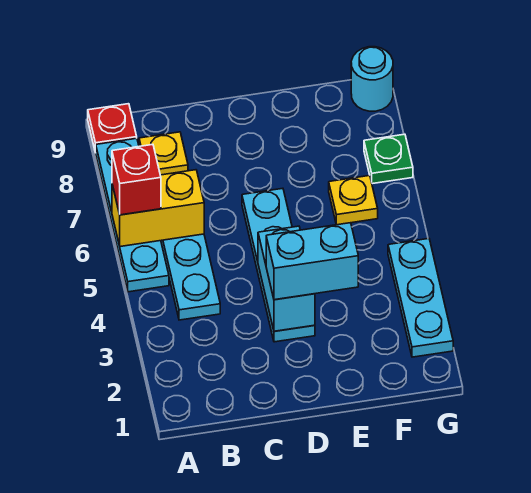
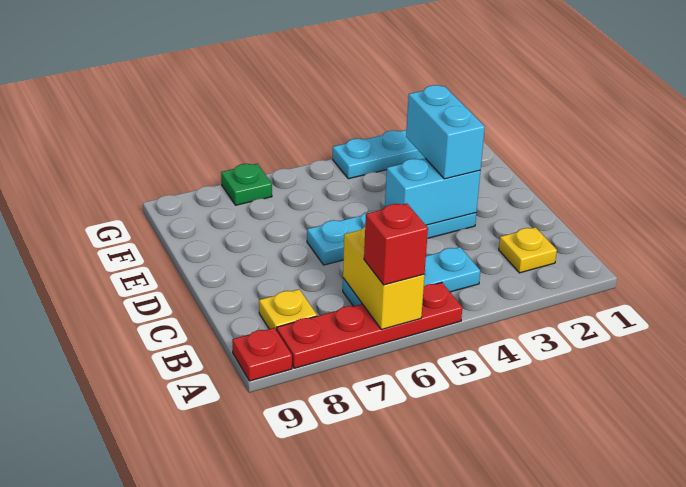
cyan plate A5:A8 level 1 -> red plate A5:A8 level 1
yellow plate F6 level 1 -> yellow plate B2 level 1
cyan round brick G9 level 1 -> none

